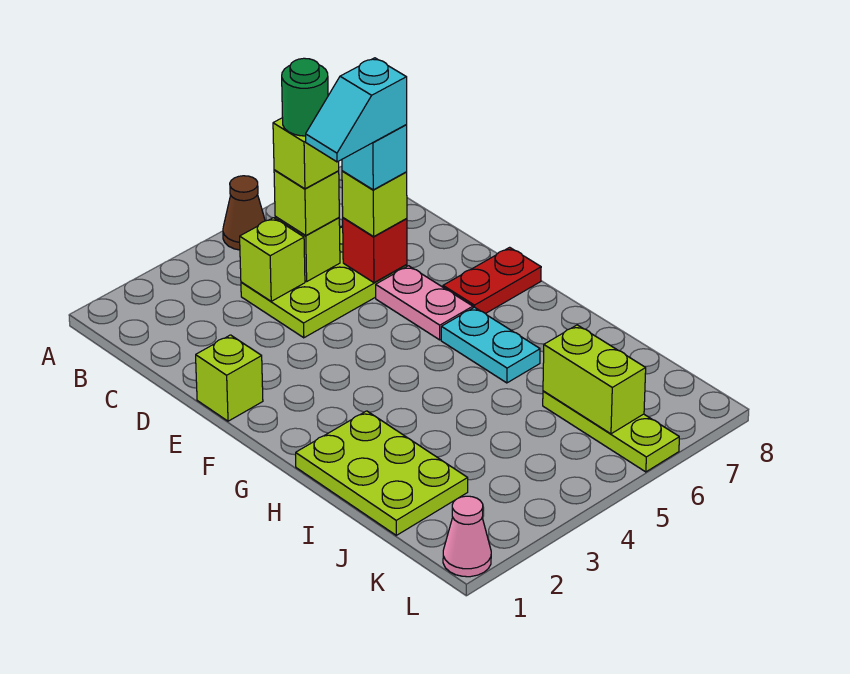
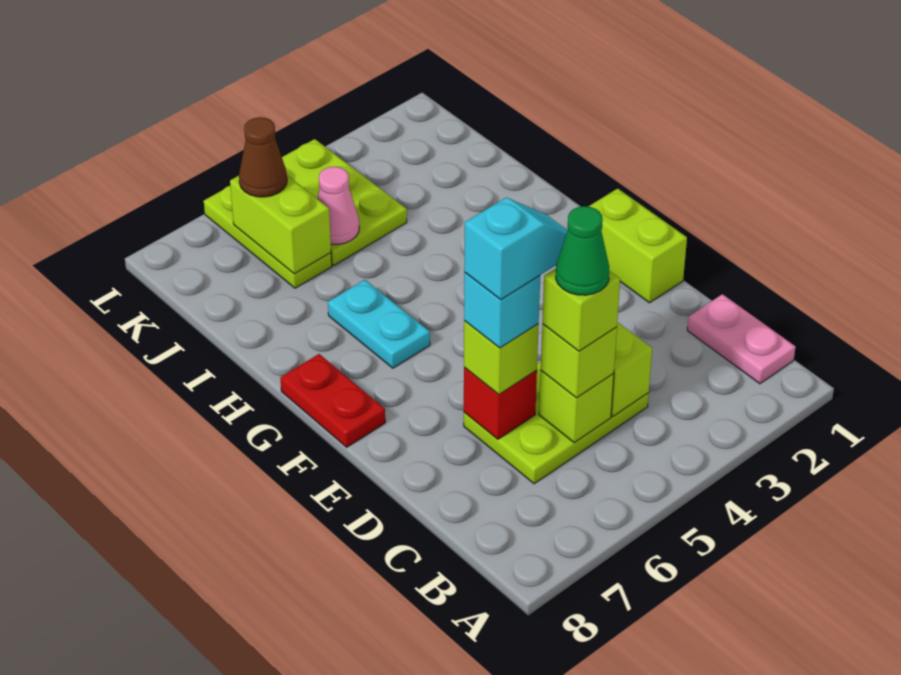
brown cone A5 level 1 -> brown cone K6 level 3
green round brick C5 level 5 -> green cone C5 level 5
lime brick E1 level 1 -> lime brick E1:F1 level 1
pink plate E6:F6 level 1 -> pink plate B1:C1 level 1
red plate F7:F8 level 1 -> red plate F8:G8 level 1
lime plate H1:J2 level 1 -> lime plate J4:L5 level 1
pink cone L1 level 1 -> pink cone J5 level 2

